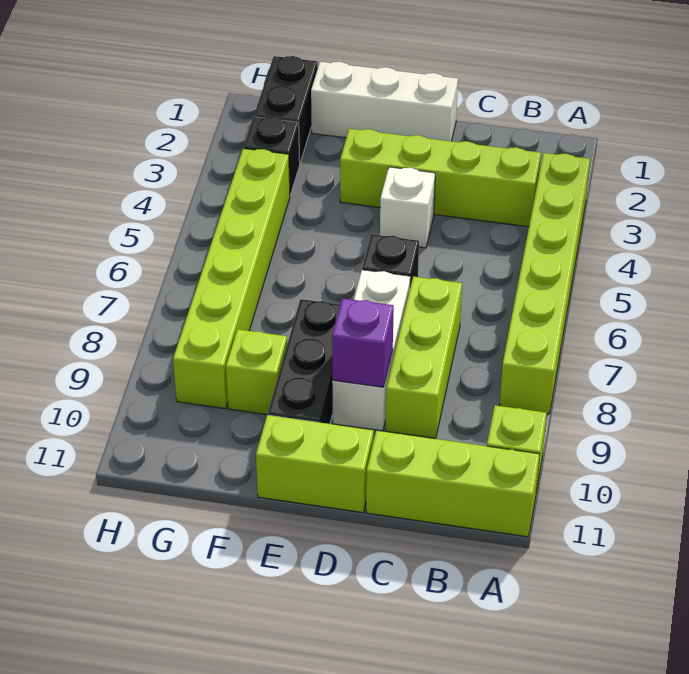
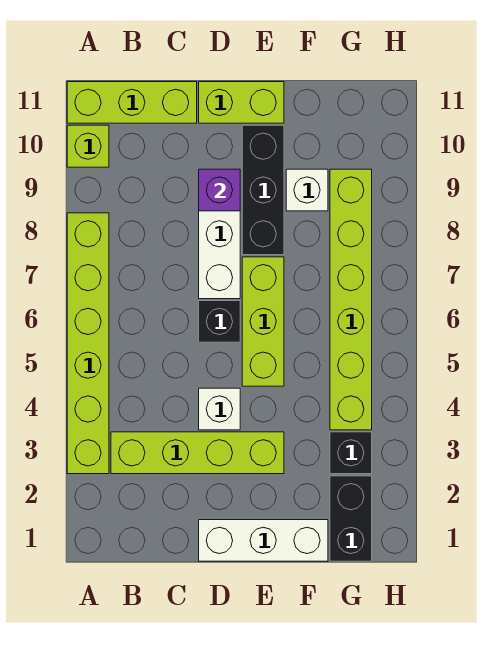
lime brick C7:C9 level 1 -> lime brick E5:E7 level 1
lime brick F9 level 1 -> white brick F9 level 1

